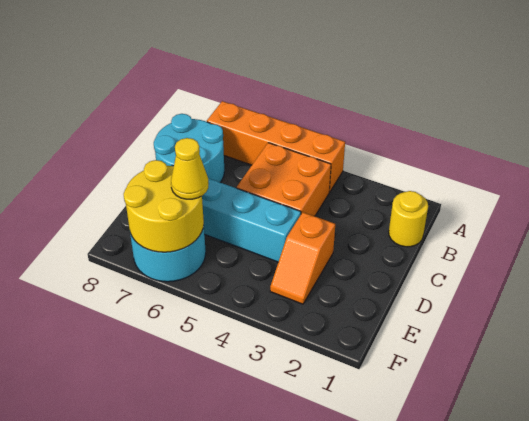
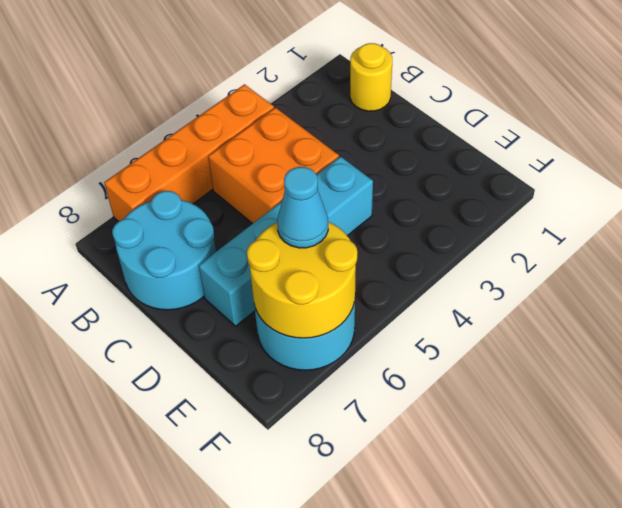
orange slope D3:E3 level 1 top D -> none
yellow cone E6 level 3 -> cyan cone E6 level 3

